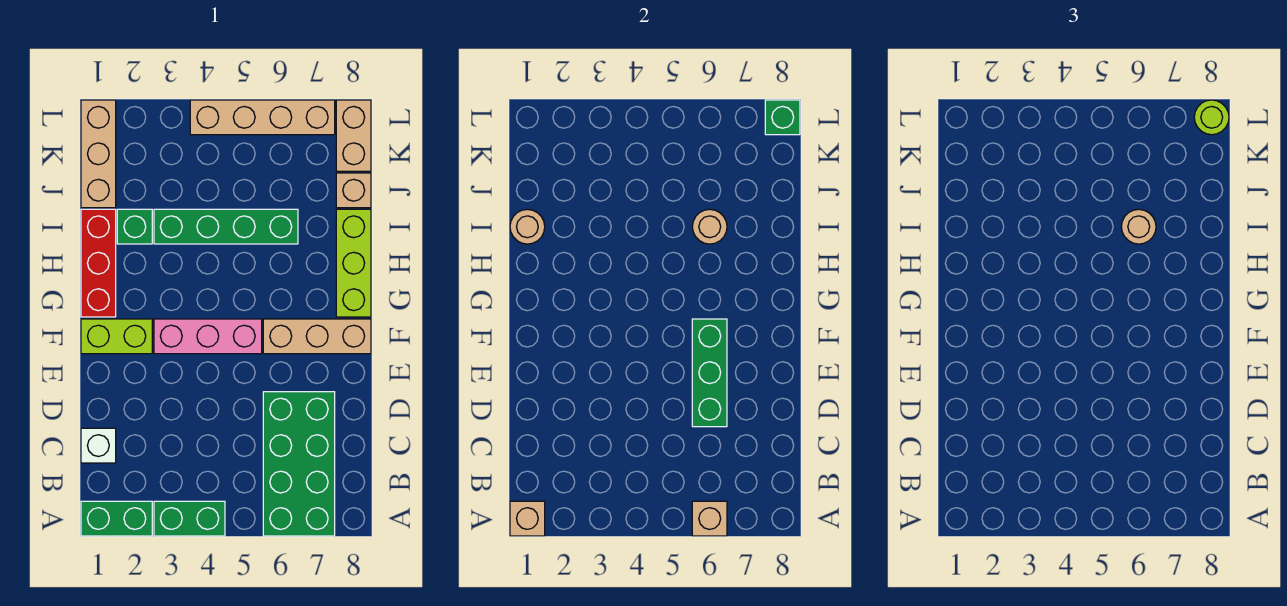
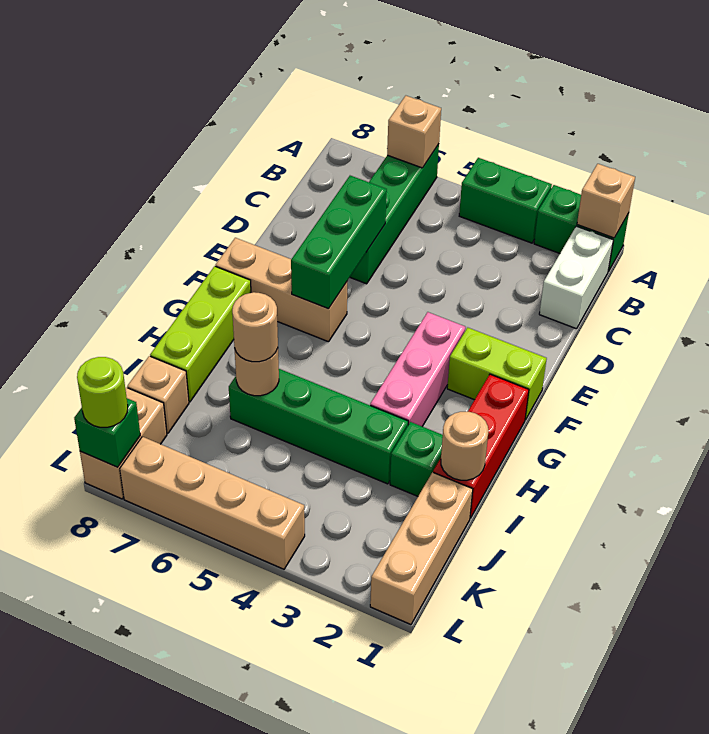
green brick A6:D7 level 1 -> green brick A6:D6 level 1
white brick C1 level 1 -> white brick B1:C1 level 1
pink brick F3:F5 level 1 -> pink brick F3:H3 level 1

